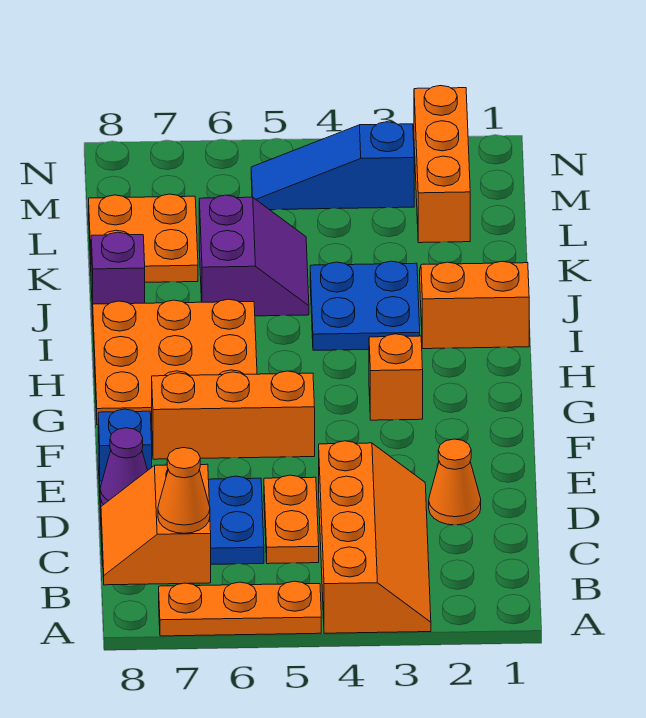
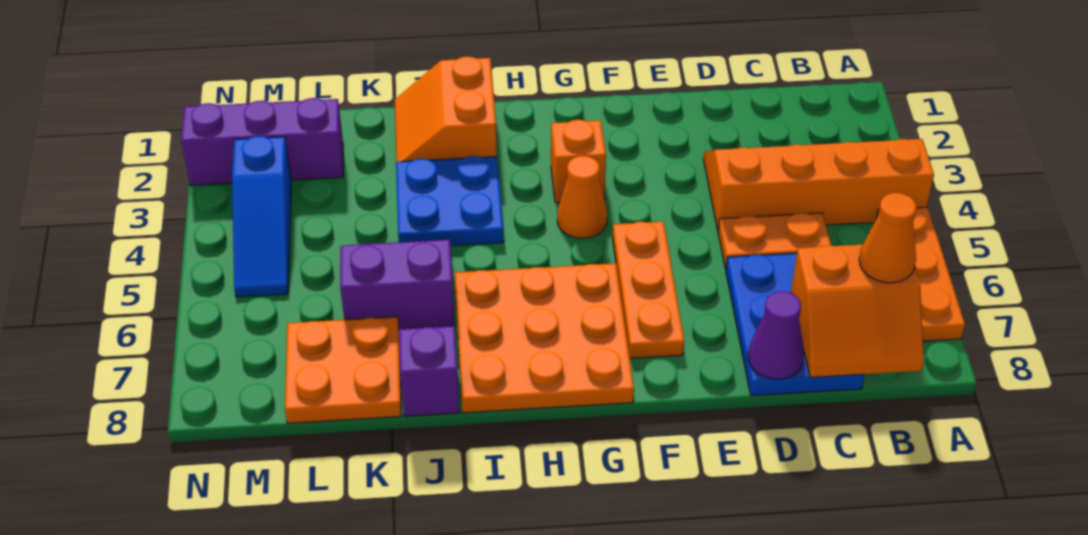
orange cone D2 level 1 -> orange cone G4 level 1
blue brick E8 level 1 -> none
orange brick F5:F7 level 1 -> orange plate F5:F7 level 1
orange brick L2:N2 level 1 -> purple brick L2:N2 level 1

